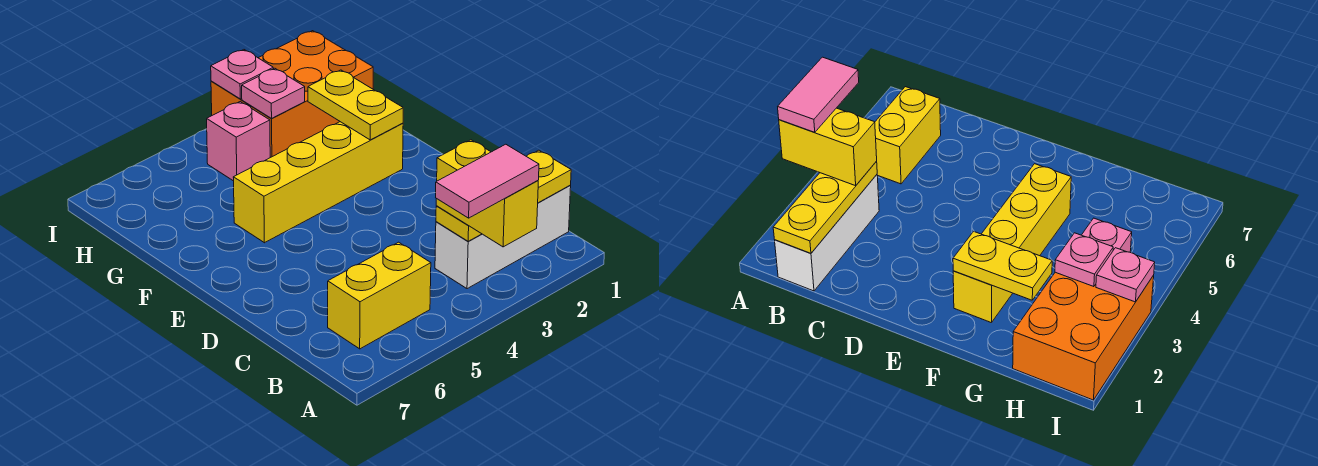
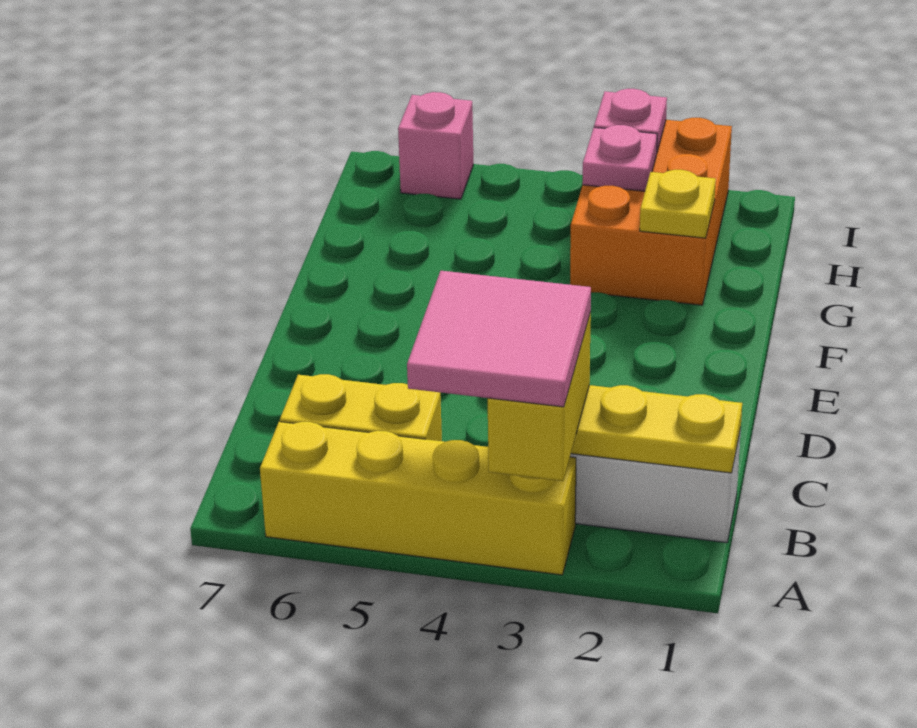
pink tile A3:A4 level 4 -> pink tile A3:B4 level 4
yellow brick F2:F5 level 1 -> yellow brick A3:A6 level 1
yellow plate F2:G2 level 2 -> yellow plate G2 level 2
orange brick H1:I3 level 1 -> orange brick G2:I3 level 1
pink brick H4 level 1 -> pink brick I6 level 1

